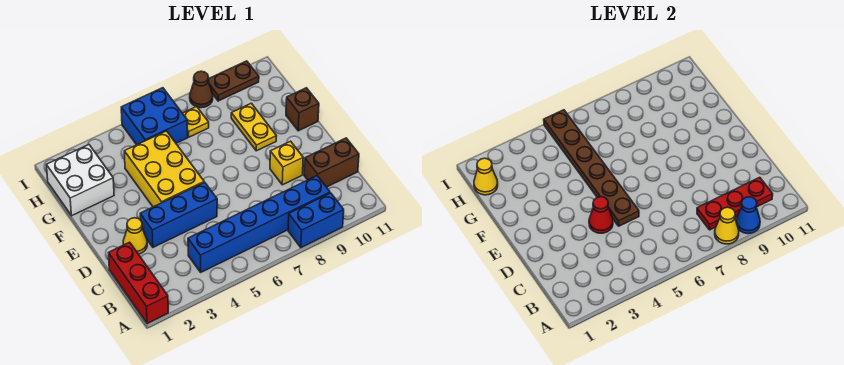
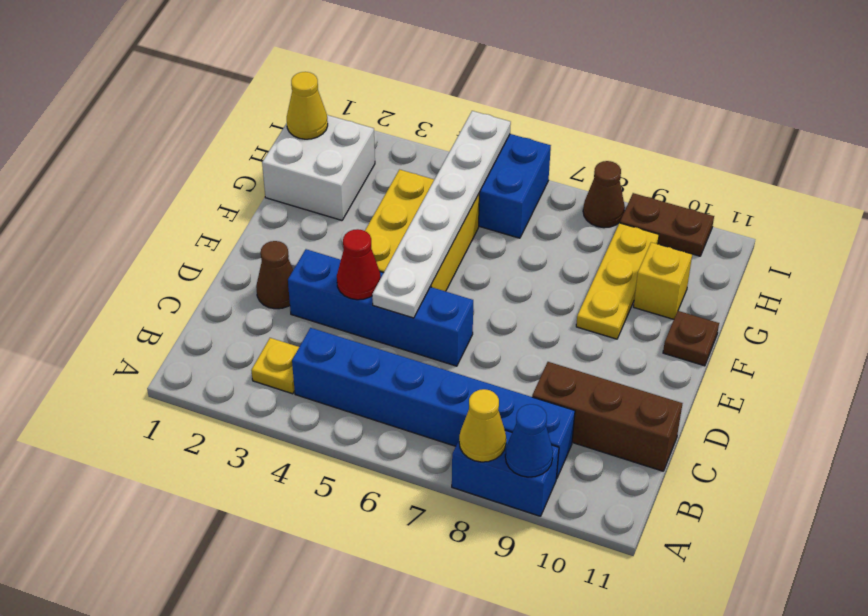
red brick A1:C1 level 1 -> none
red plate B8:B10 level 2 -> none
brown brick C10:C11 level 1 -> brown brick C9:C11 level 1
yellow cone D2 level 1 -> brown cone D2 level 1
blue brick D3:D5 level 1 -> blue brick D3:D6 level 1
brown plate D5:I5 level 2 -> white plate D5:I5 level 2
yellow brick D9 level 1 -> yellow brick G10 level 1
yellow plate F9:G9 level 1 -> yellow plate F9:H9 level 1
brown brick F11 level 1 -> brown plate F11 level 1
yellow plate H7 level 1 -> yellow plate B3 level 1

